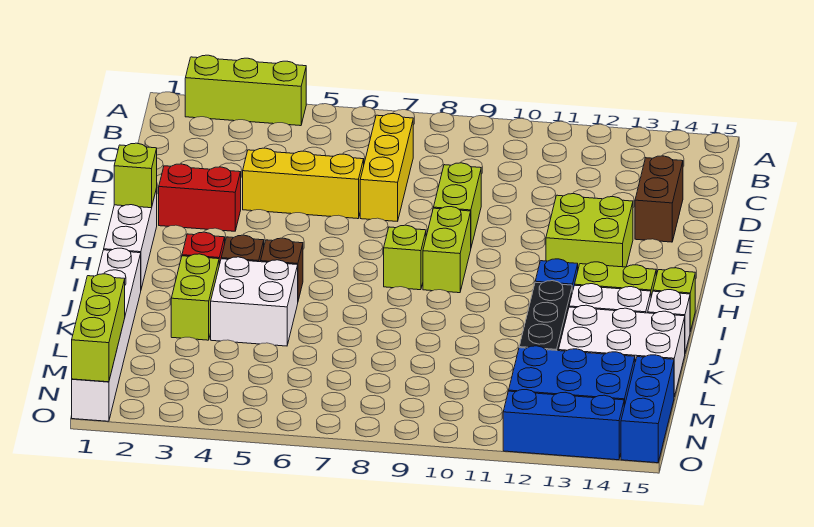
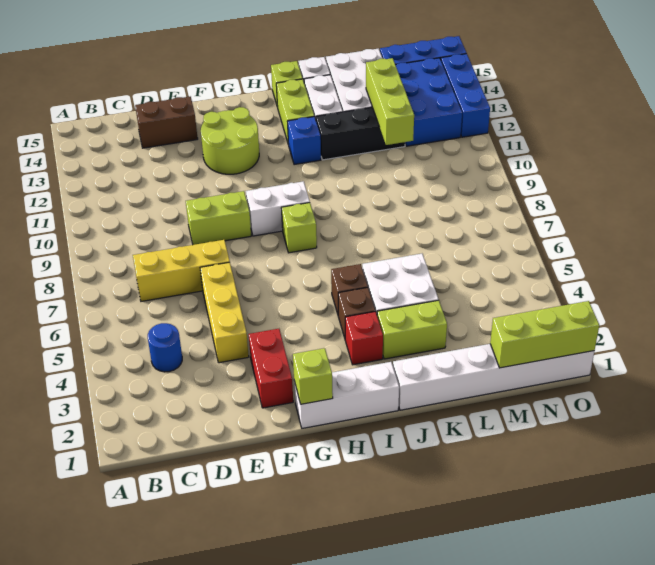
lime brick A2:A4 level 1 -> lime brick L11:L13 level 2
none -> blue round brick C4 level 1
lime brick F12:G13 level 1 -> lime round brick F12:G13 level 1
lime brick G9:H9 level 1 -> white brick G9:H9 level 1

